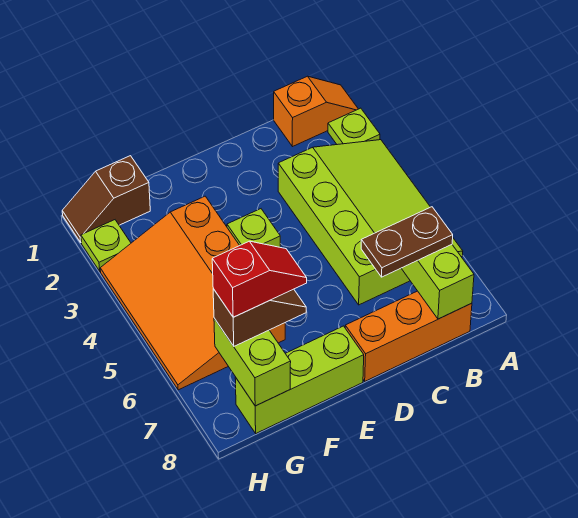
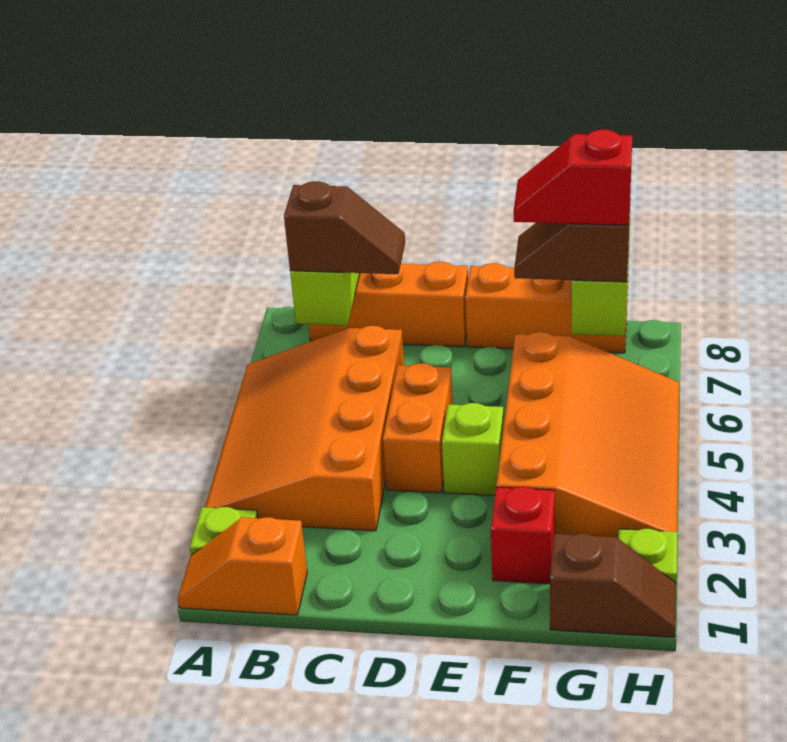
lime slope A3:C6 level 1 top C -> orange slope A3:C6 level 1 top C
brown plate B7:C7 level 3 -> brown slope B7:C7 level 3 top B
none -> orange brick D4:D5 level 1
lime brick E8:G8 level 1 -> orange brick E8:G8 level 1
none -> red brick F2 level 1

